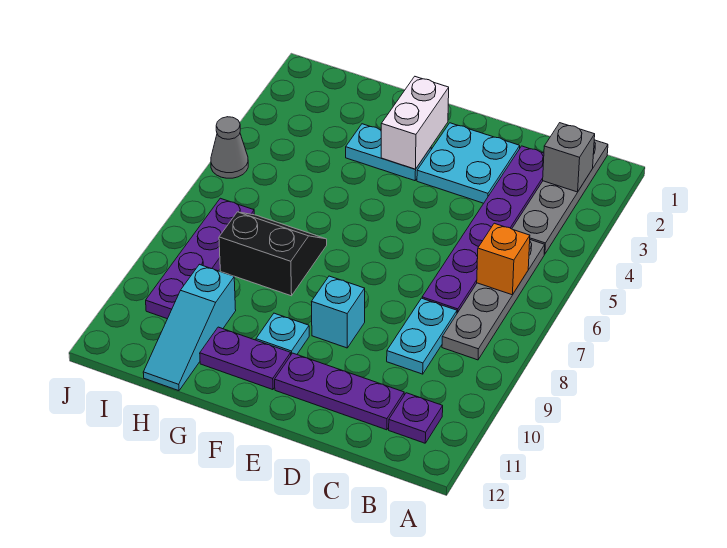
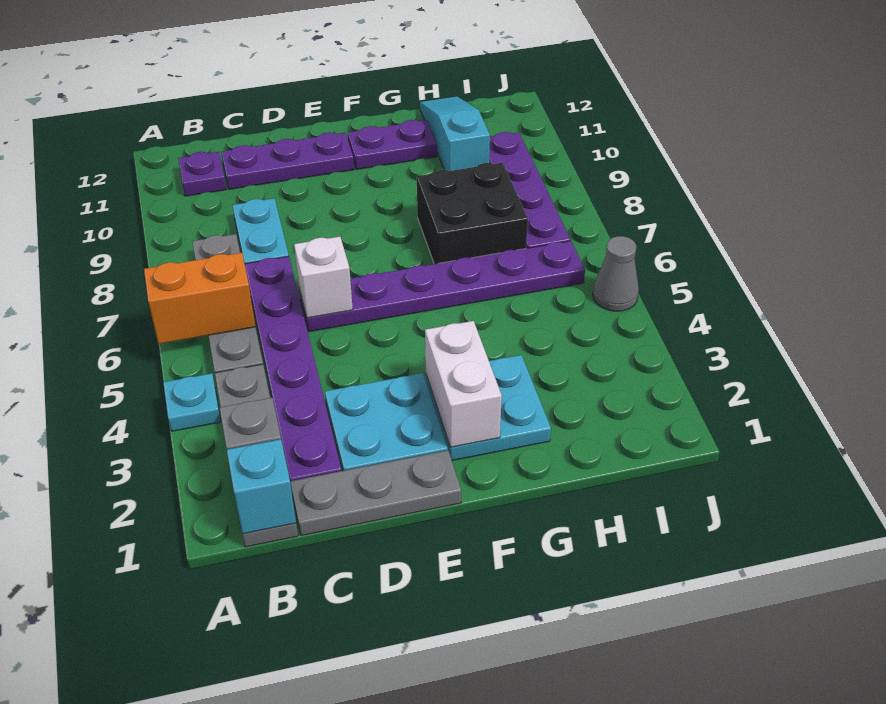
orange brick B6 level 2 -> orange brick A6:B6 level 2
none -> grey plate C1:E1 level 1
none -> purple plate D6:I6 level 1
none -> white brick D6 level 2
cyan brick E9 level 1 -> cyan brick B1 level 2
cyan plate F3:G3 level 1 -> cyan plate F2:G3 level 1
cyan plate F10 level 1 -> cyan plate A4 level 1
black slope G7:H8 level 1 top 8 -> black brick G7:H8 level 1

